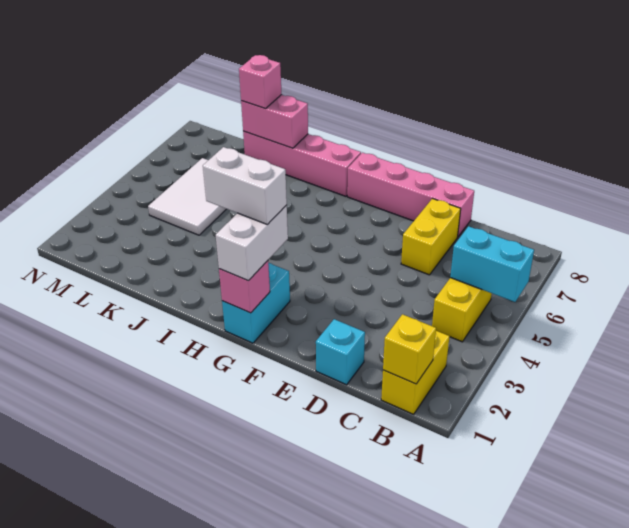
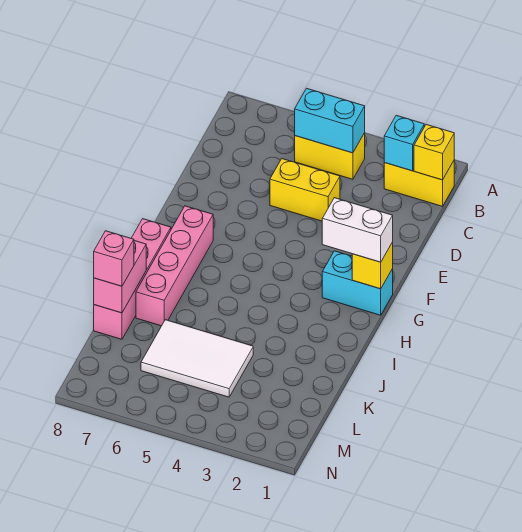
cyan brick A5:B5 level 2 -> cyan brick B4:B5 level 2
cyan brick D1 level 1 -> cyan brick B2 level 2
yellow brick D6:D7 level 1 -> yellow brick D4:D5 level 1
pink brick D8:G8 level 1 -> pink brick G7:J7 level 1
pink brick G1 level 2 -> yellow brick G1 level 2
white brick G2:H2 level 4 -> none

